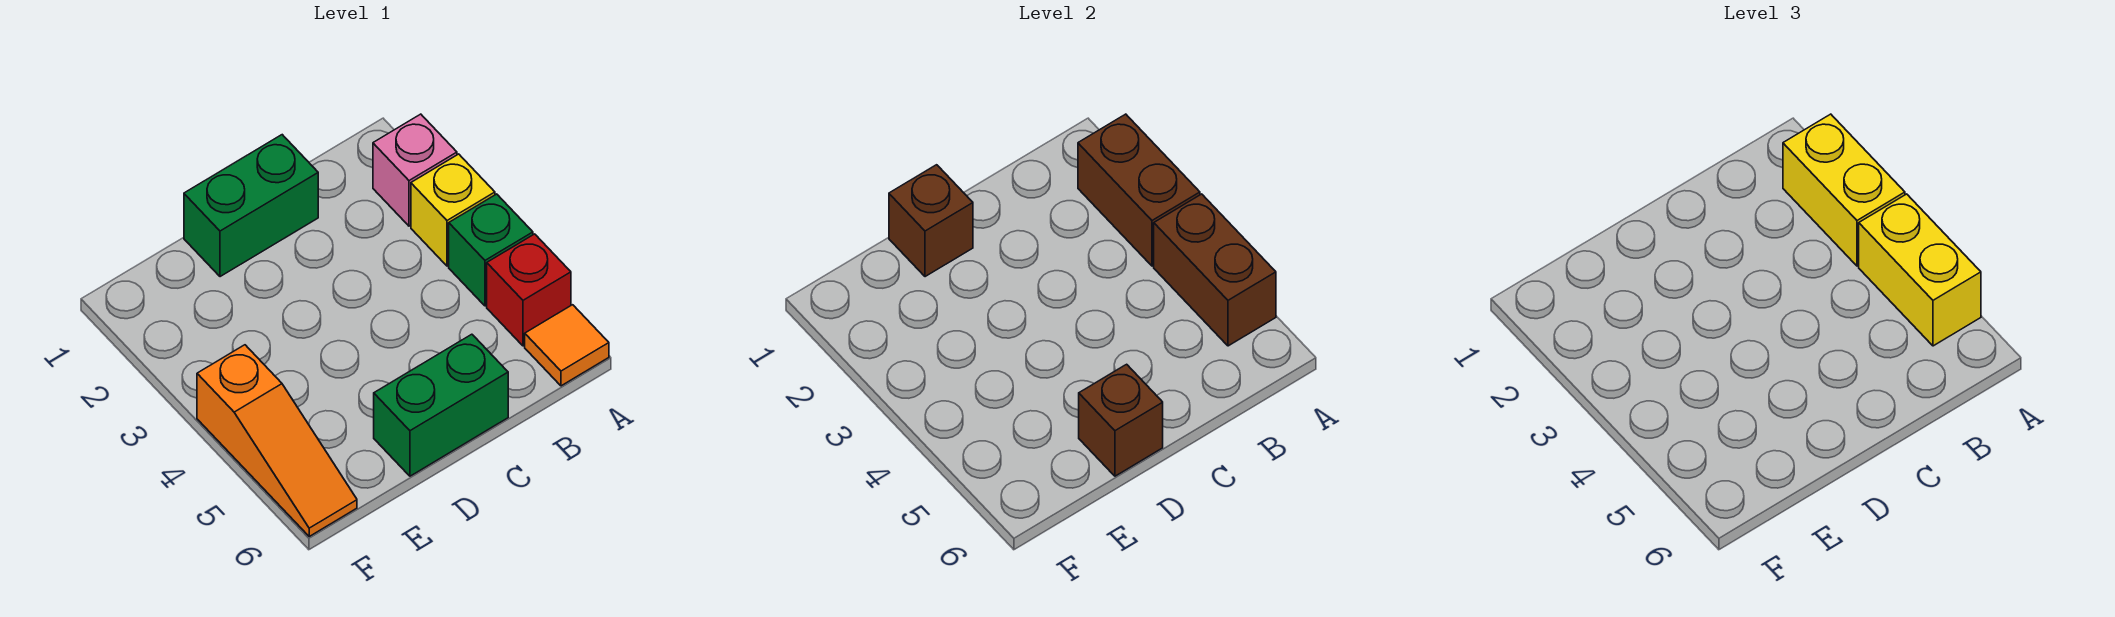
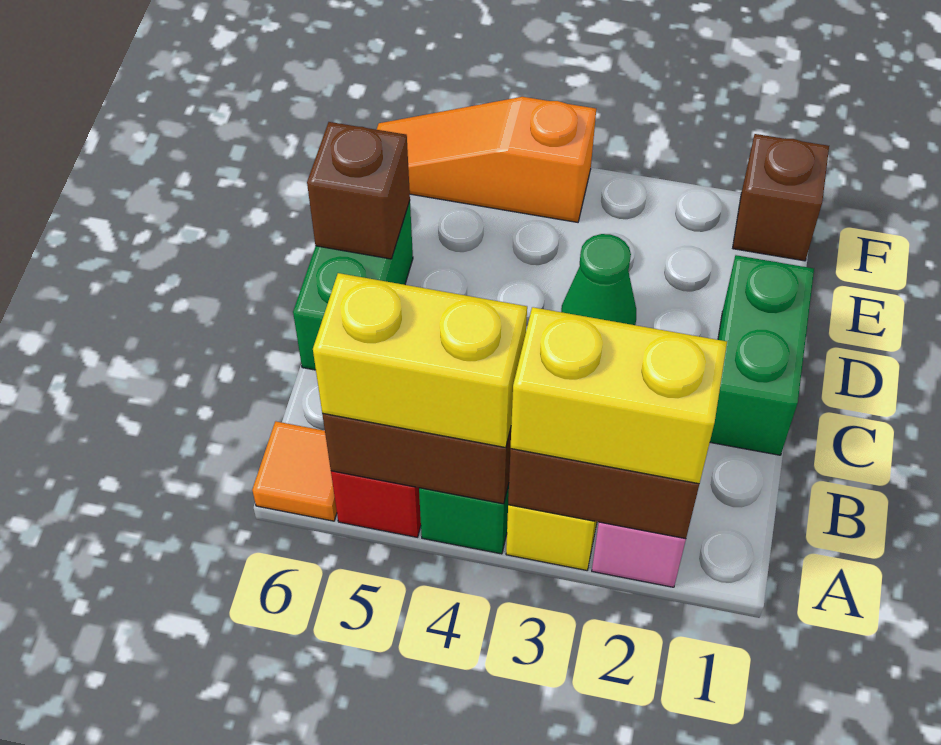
brown brick D1 level 2 -> brown brick F1 level 1
none -> green cone D3 level 1

